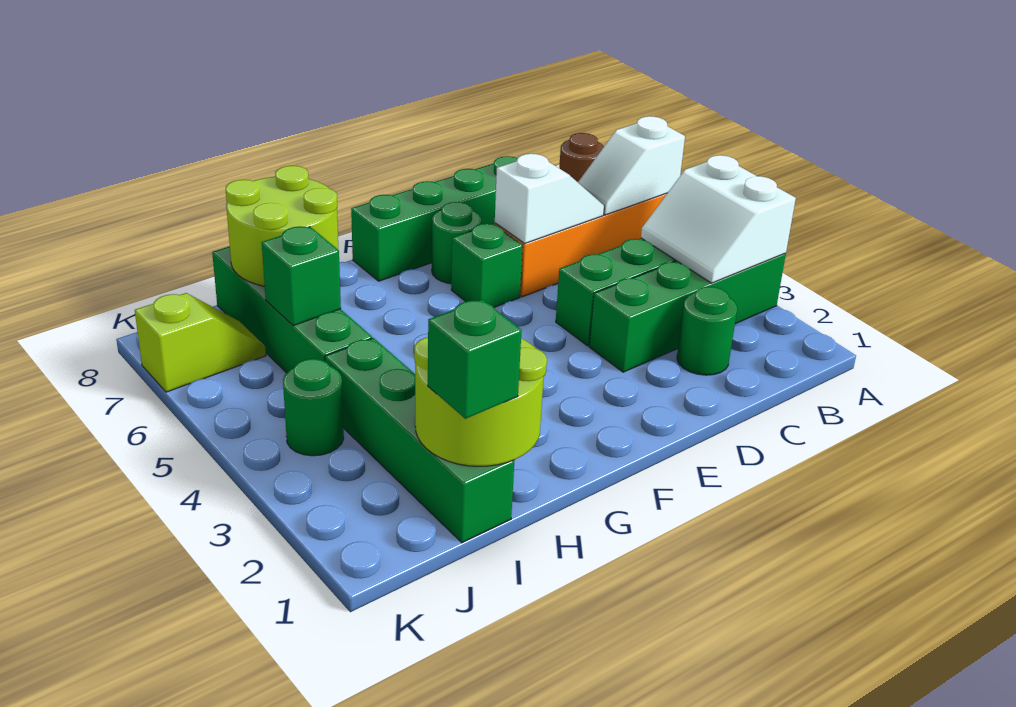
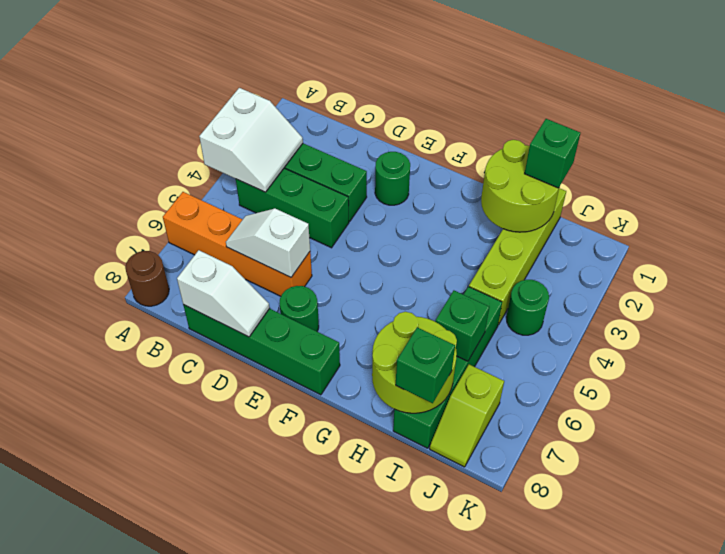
white slope A6:B6 level 2 top A -> white slope C8:D8 level 2 top C
green round brick C2 level 1 -> green round brick E2 level 1
green brick E6 level 1 -> green brick I8 level 3
green brick I1:I4 level 1 -> lime brick I1:I4 level 1
lime slope J7:K7 level 1 top K -> lime slope J7:J8 level 1 top 7

